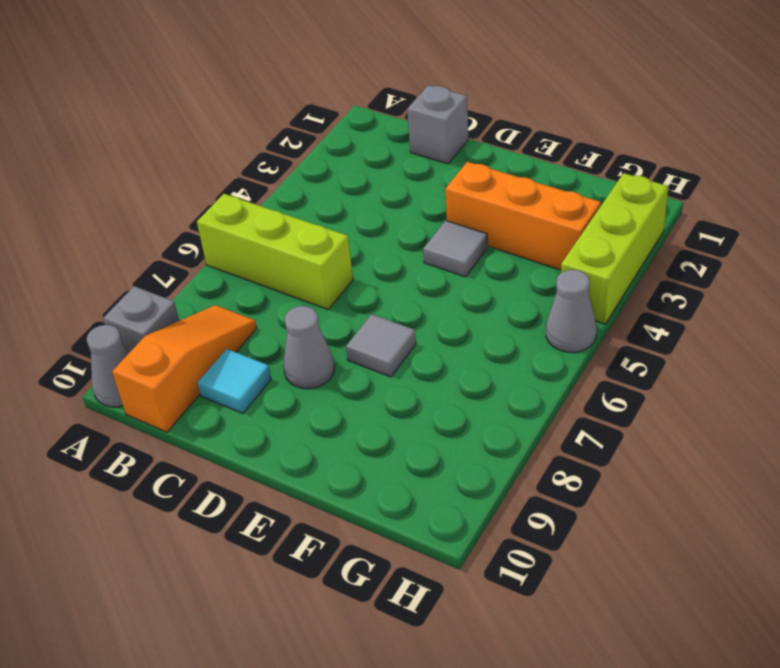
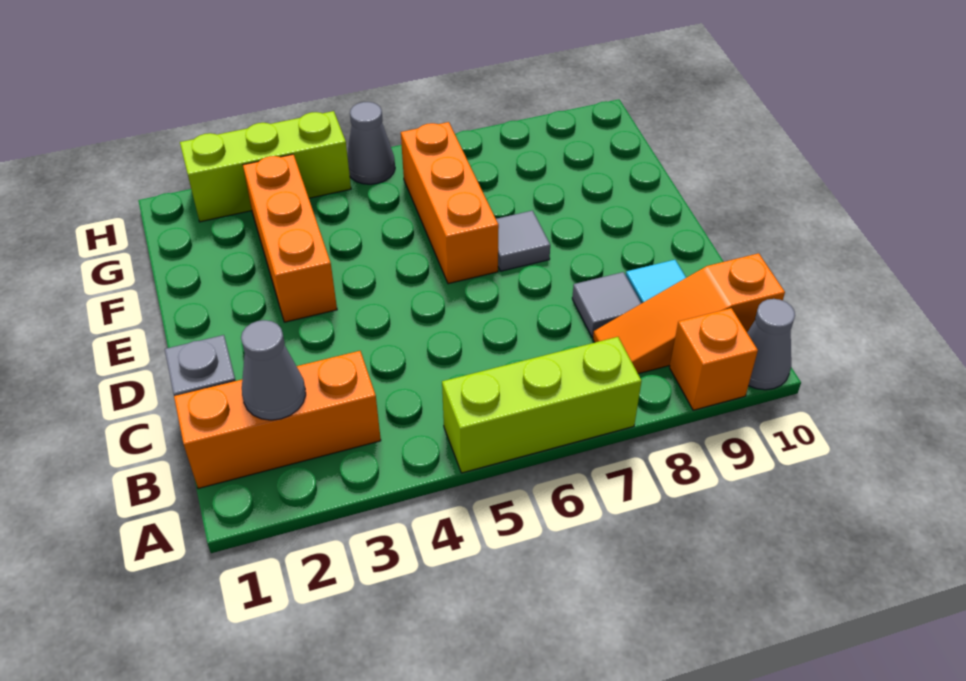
lime brick A6:C6 level 1 -> lime brick A5:A7 level 1
grey brick A9 level 1 -> orange brick A9 level 1
none -> orange brick B1:B3 level 1
grey cone D8 level 1 -> grey cone B2 level 2
grey tile E4 level 1 -> grey tile C8 level 1
none -> orange brick E6:G6 level 1

